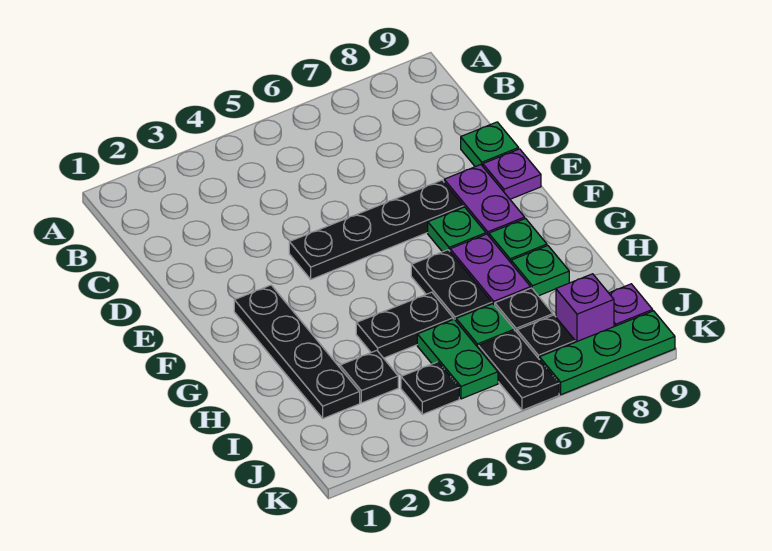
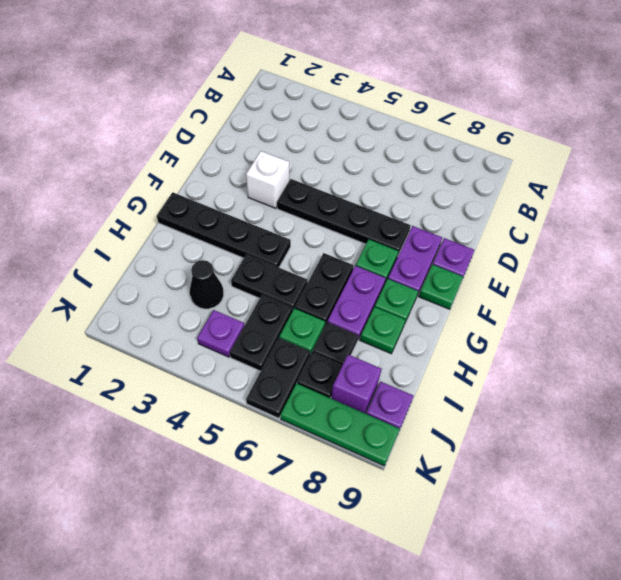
green plate D9 level 1 -> green plate F9 level 1
none -> white brick E3 level 1
black plate F2:I2 level 1 -> black plate G1:G4 level 1
black plate I3 level 1 -> black cone I3 level 1
green plate I5:J5 level 1 -> black plate I5:J5 level 1
black plate J4 level 1 -> purple plate J4 level 1

